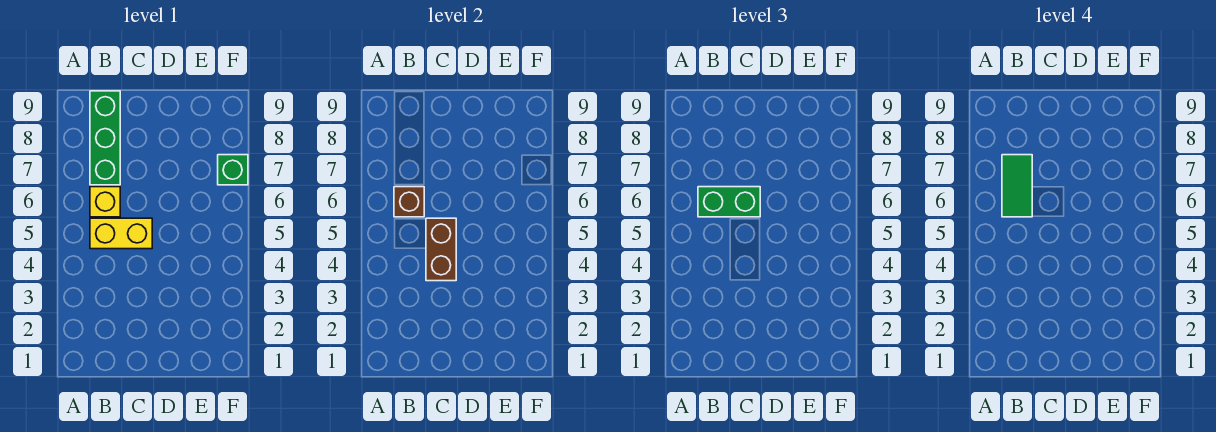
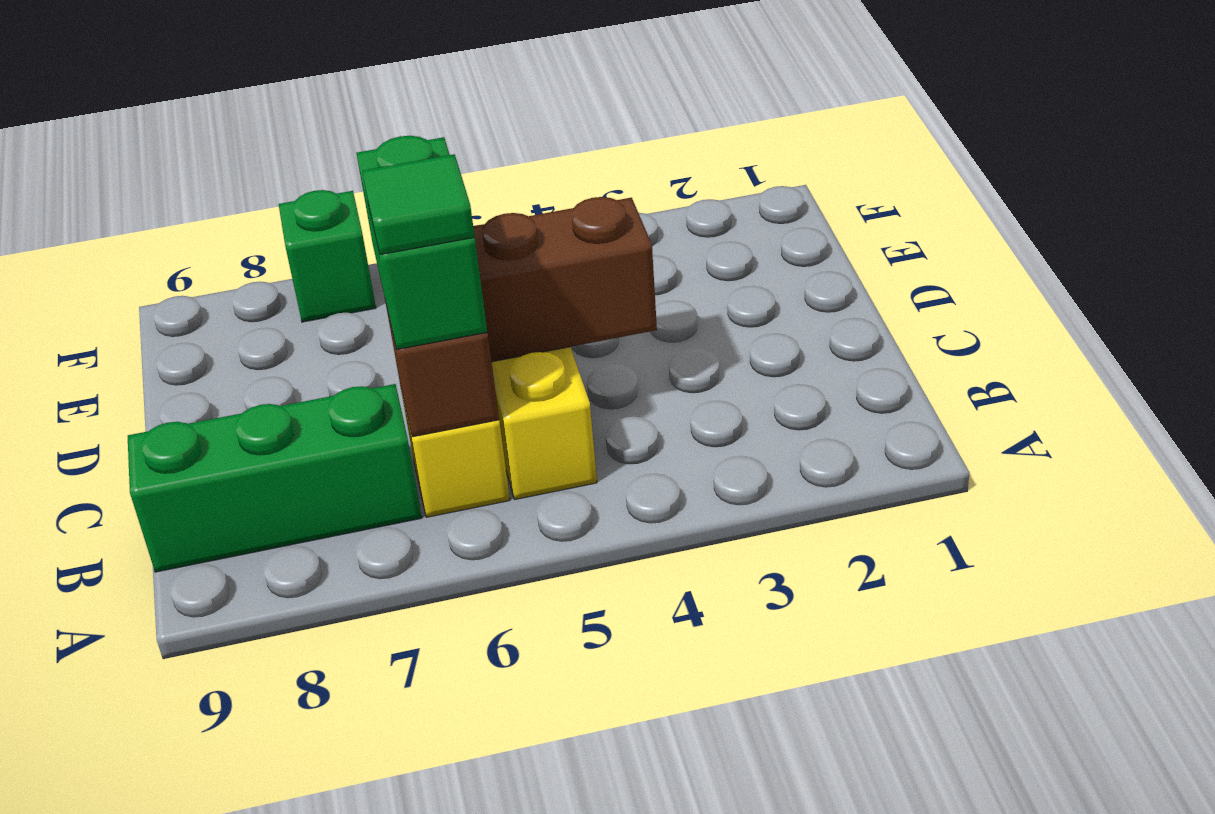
green tile B6:B7 level 4 -> green tile B6 level 4

